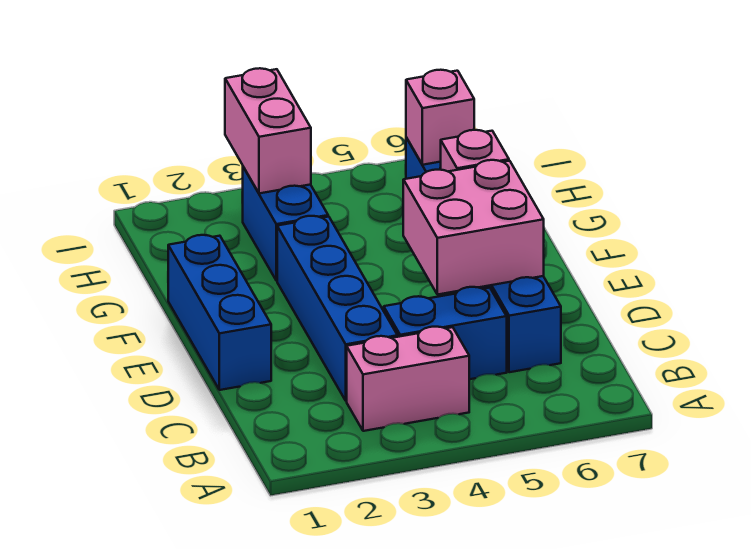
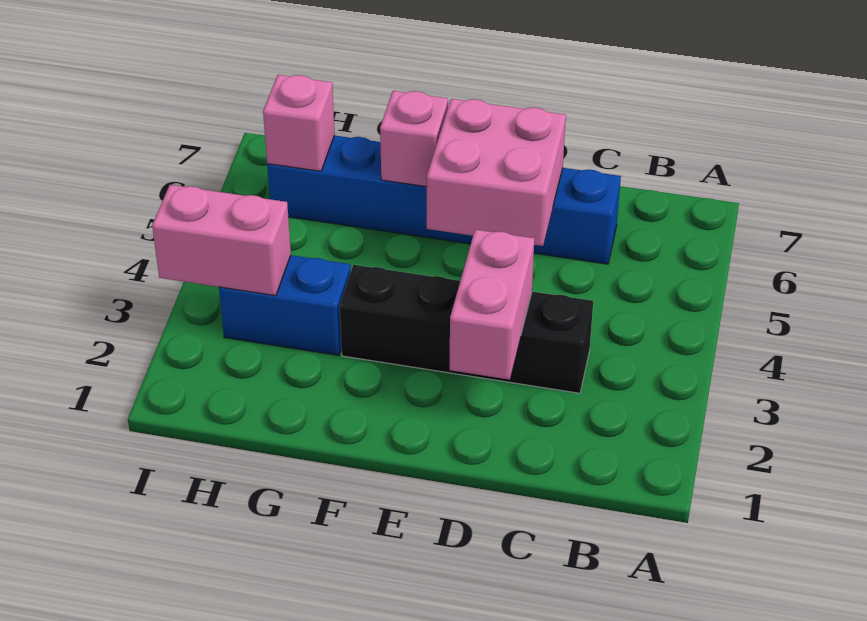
pink brick B3:B4 level 1 -> pink brick D2:D3 level 2
blue brick C3:F3 level 1 -> black brick C3:F3 level 1
blue brick C4:C5 level 1 -> none
blue brick D1:F1 level 1 -> none

